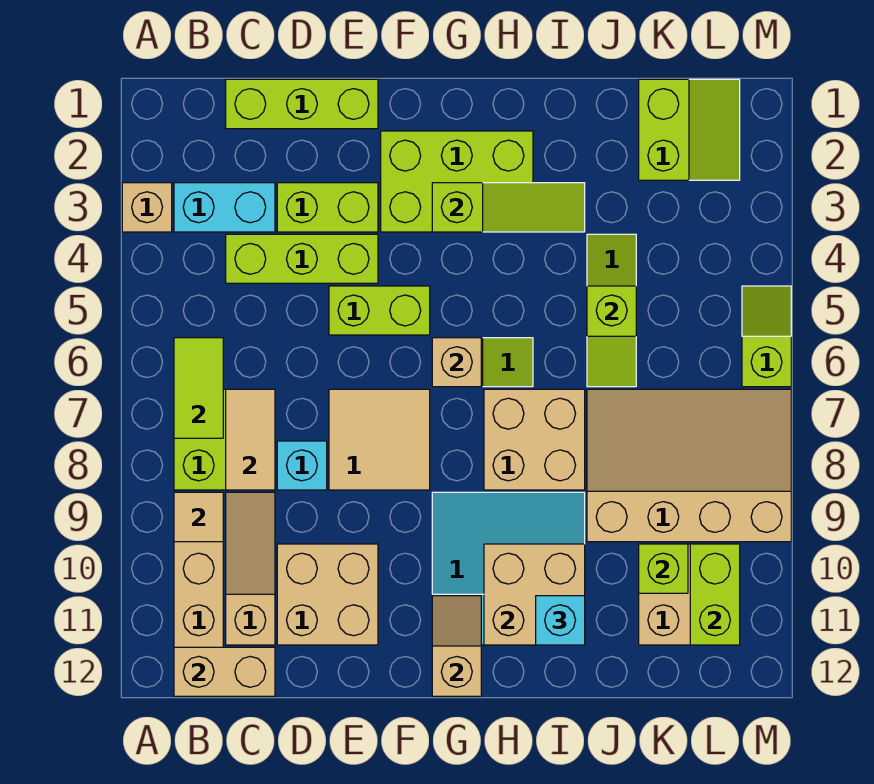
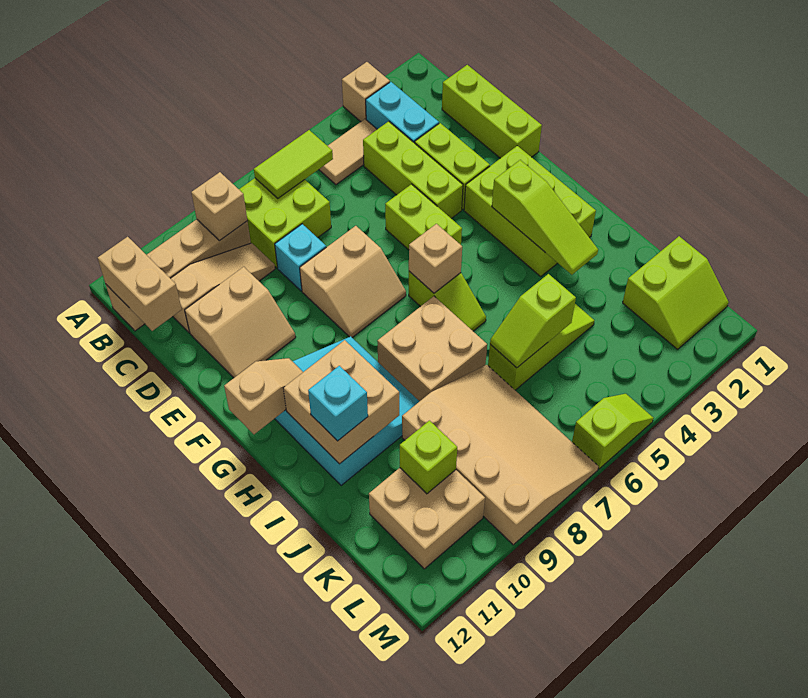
tan tile B9 level 2 -> tan brick B9 level 2
tan tile C7:C8 level 2 -> tan tile B4:B5 level 1
tan brick D10:E11 level 1 -> tan slope D10:E11 level 1 top D
tan tile E7:F8 level 1 -> tan slope E7:F8 level 1 top E
lime brick L10:L11 level 2 -> none

